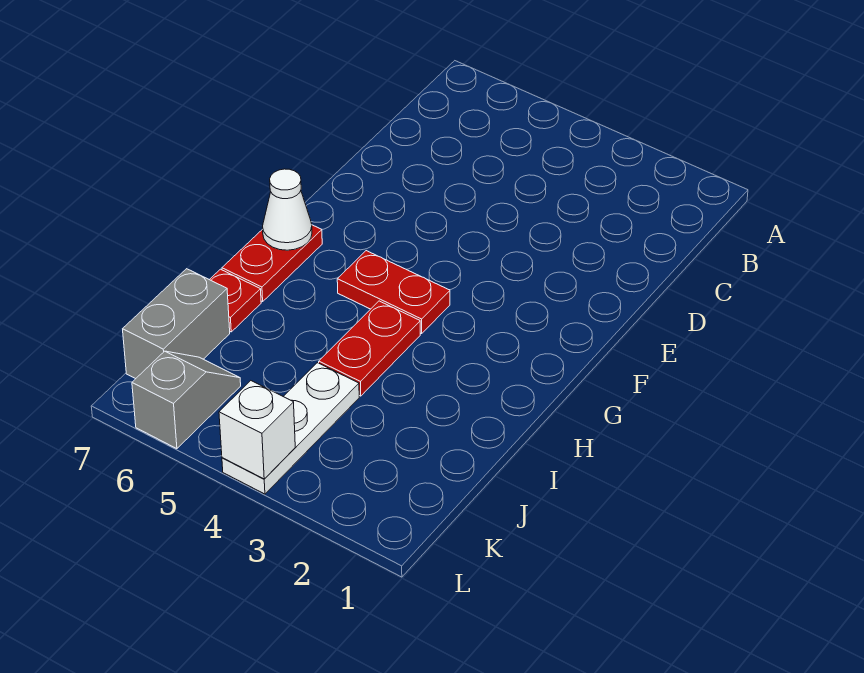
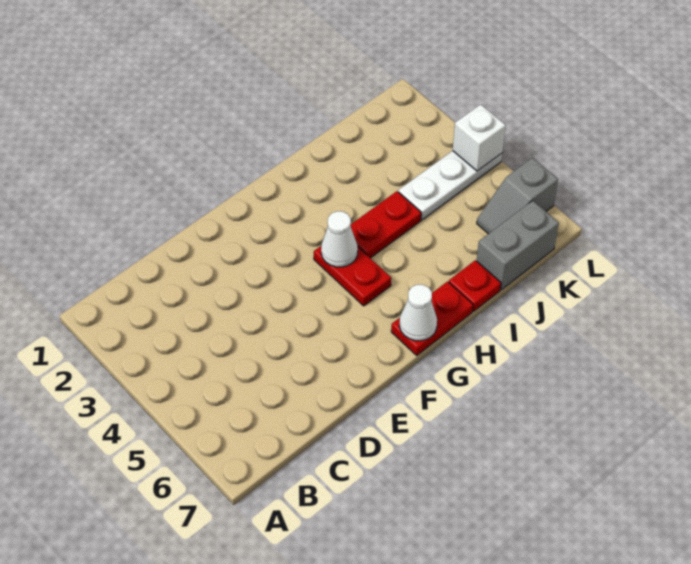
none -> white cone G4 level 2

